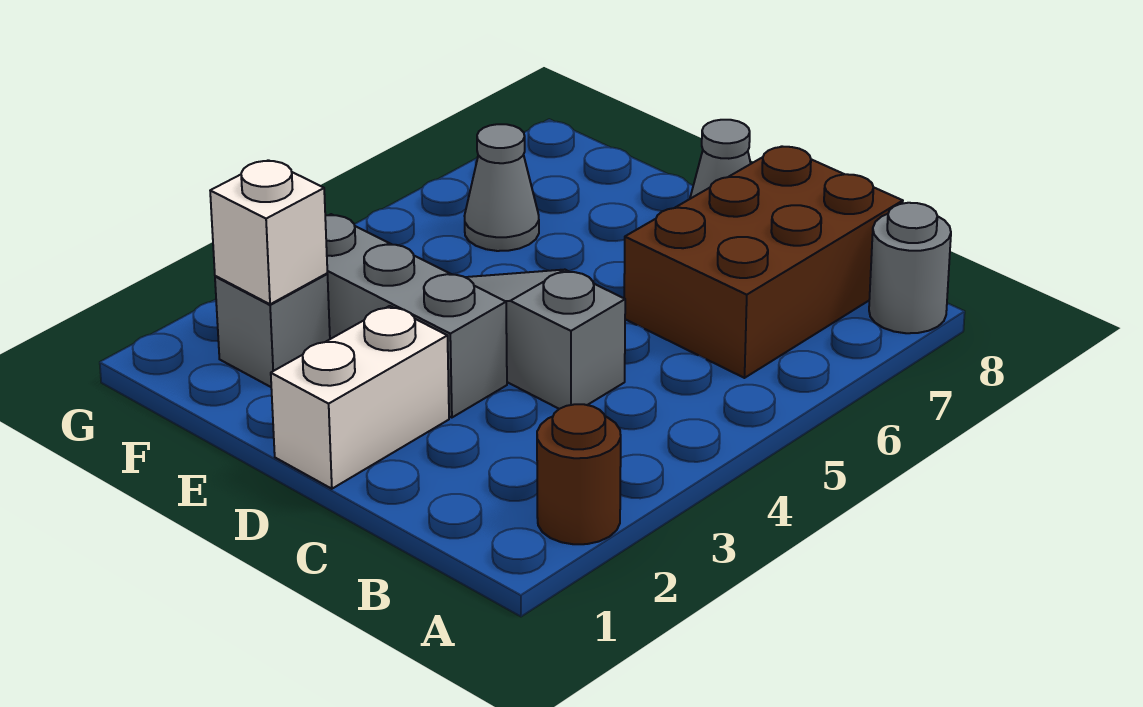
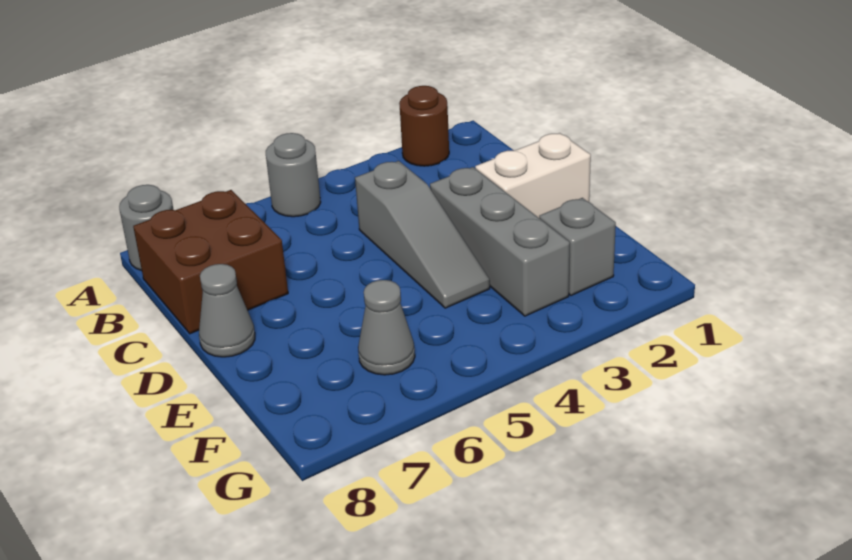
none -> grey round brick A5 level 1
brown brick B6:C8 level 1 -> brown brick B7:C8 level 1
white brick F2 level 2 -> none

